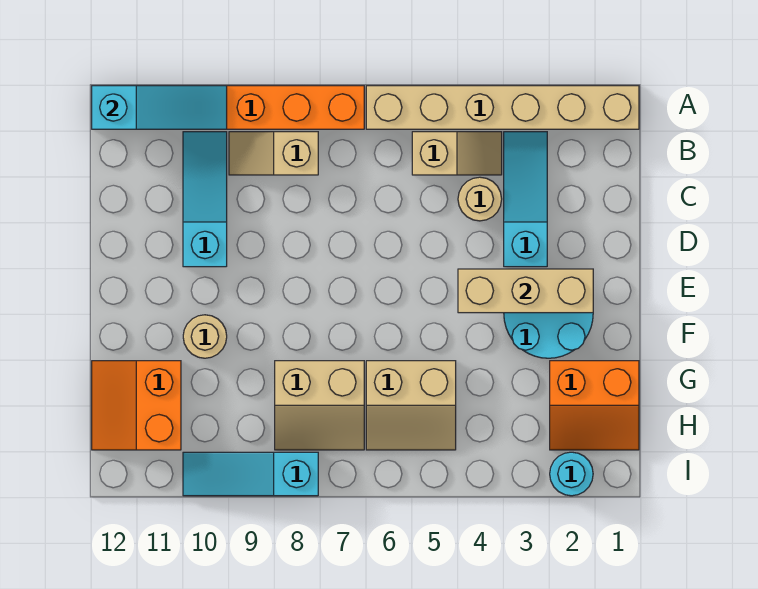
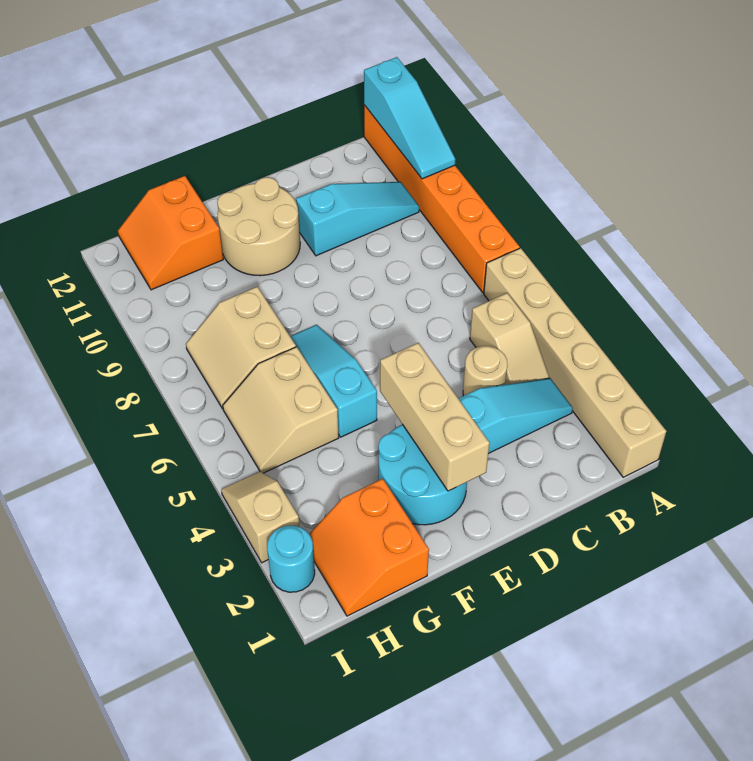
tan slope B8:B9 level 1 top 8 -> tan slope I3:I4 level 1 top 3
tan round brick F10 level 1 -> tan round brick E10:F11 level 1
orange slope G11:H12 level 1 top 11 -> orange slope G11:H12 level 1 top G
cyan slope I8:I10 level 1 top 8 -> cyan slope F5:F7 level 1 top 5

